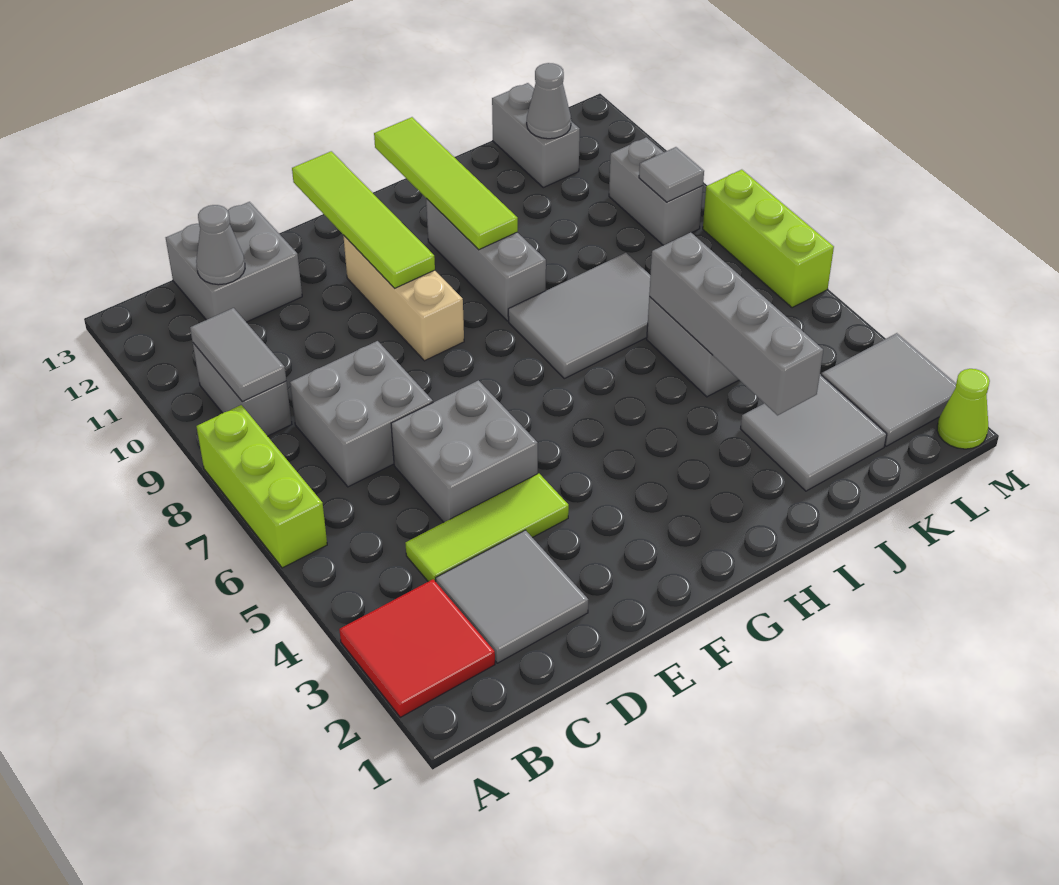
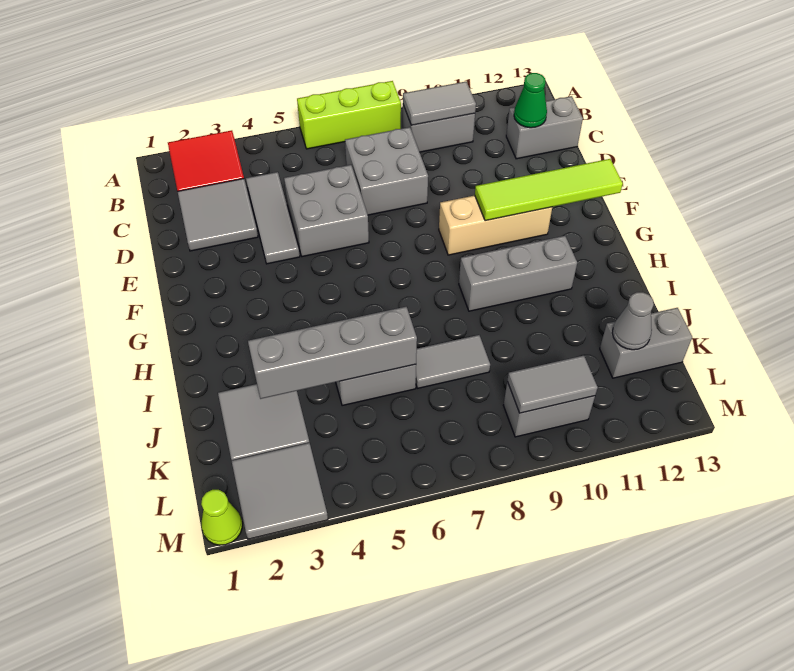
lime tile C4:E4 level 1 -> grey tile C4:E4 level 1
grey brick C12:D13 level 1 -> grey brick C12:C13 level 1
grey cone C12 level 2 -> green cone C12 level 2
grey tile H7:J8 level 1 -> grey tile J7:J8 level 1
lime tile H10:H13 level 2 -> none
grey tile L9 level 2 -> grey tile L9:L10 level 2
lime brick M6:M8 level 1 -> none

